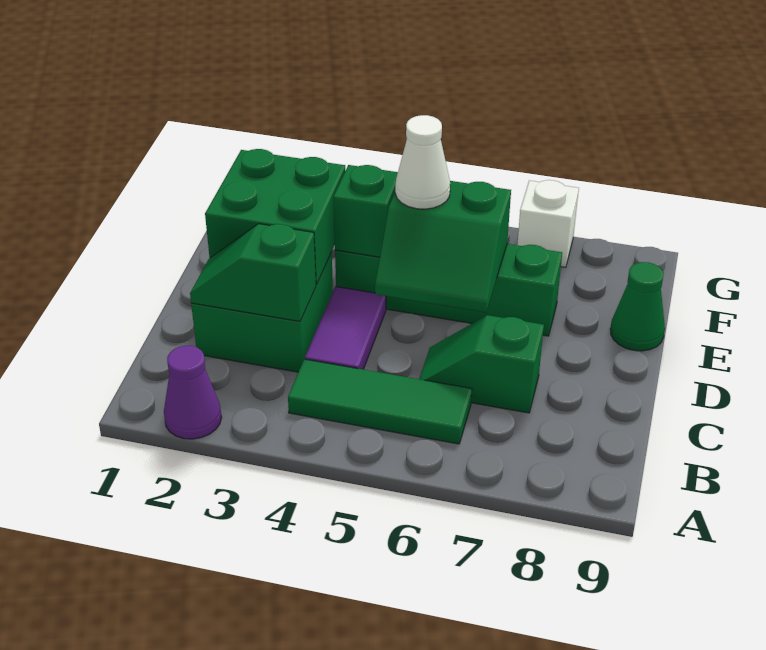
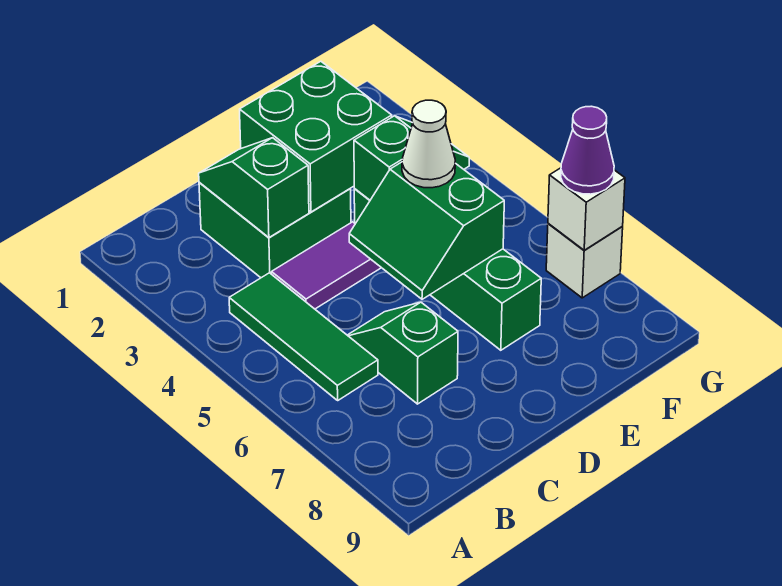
purple cone A2 level 1 -> purple cone G7 level 3
green cone E9 level 1 -> none
none -> white brick G7 level 2

